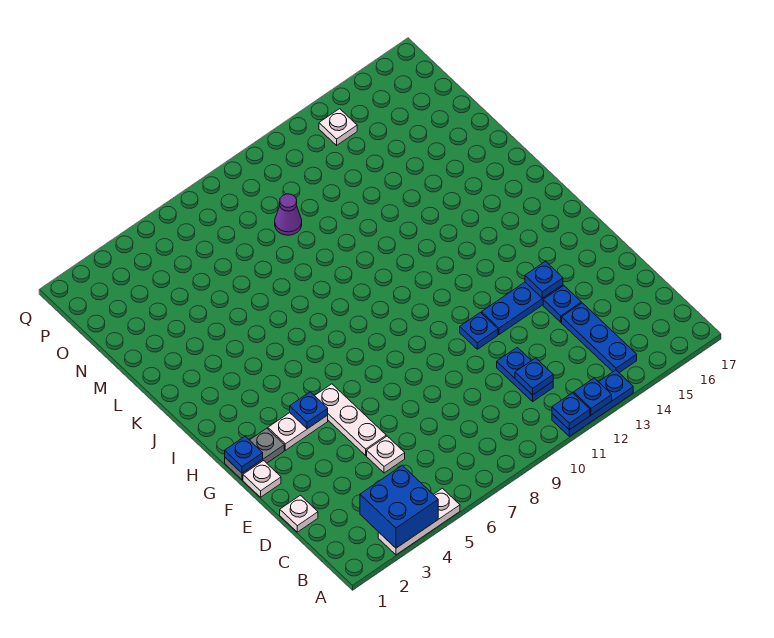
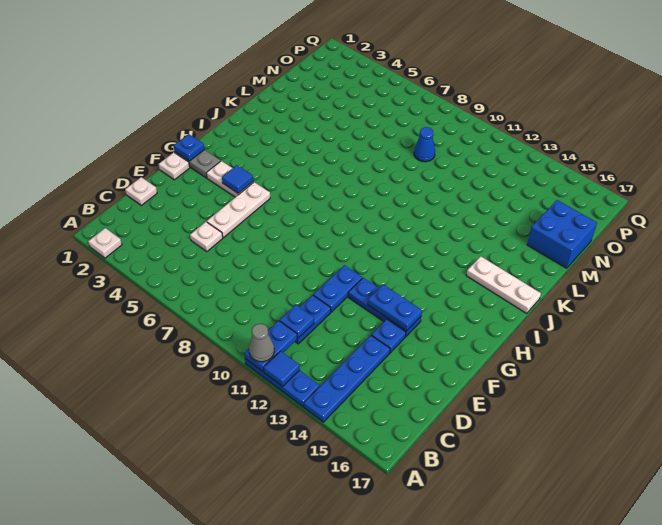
white plate A3:A5 level 1 -> white plate J15:J17 level 1
blue brick A3:B4 level 2 -> blue brick M16:N17 level 1
blue plate A11 level 2 -> blue plate A11:B11 level 2
none -> grey cone A11 level 3
blue plate A12 level 2 -> blue tile A12 level 2
blue plate B14:D14 level 1 -> blue plate A14:D14 level 1
blue plate F11 level 1 -> blue plate E11:F11 level 1
blue plate F14 level 2 -> blue plate F13:F14 level 2
blue plate G4 level 2 -> blue tile G4 level 2
purple cone N9 level 1 -> blue cone N9 level 1
white plate P13 level 1 -> white plate A2 level 1

